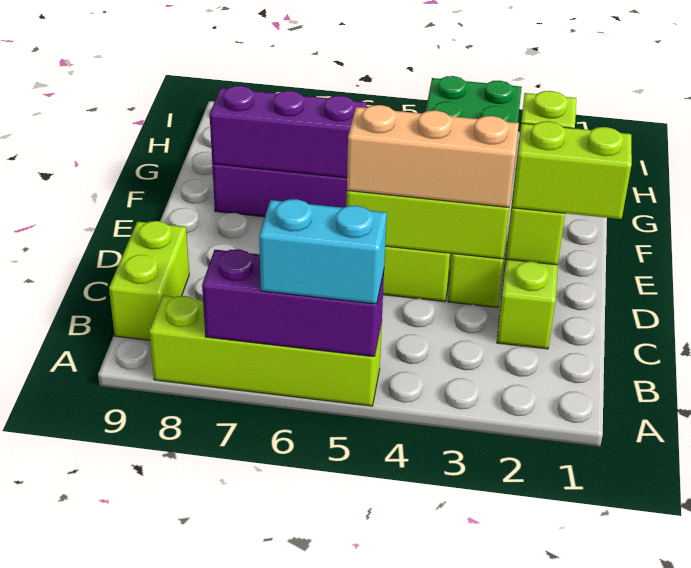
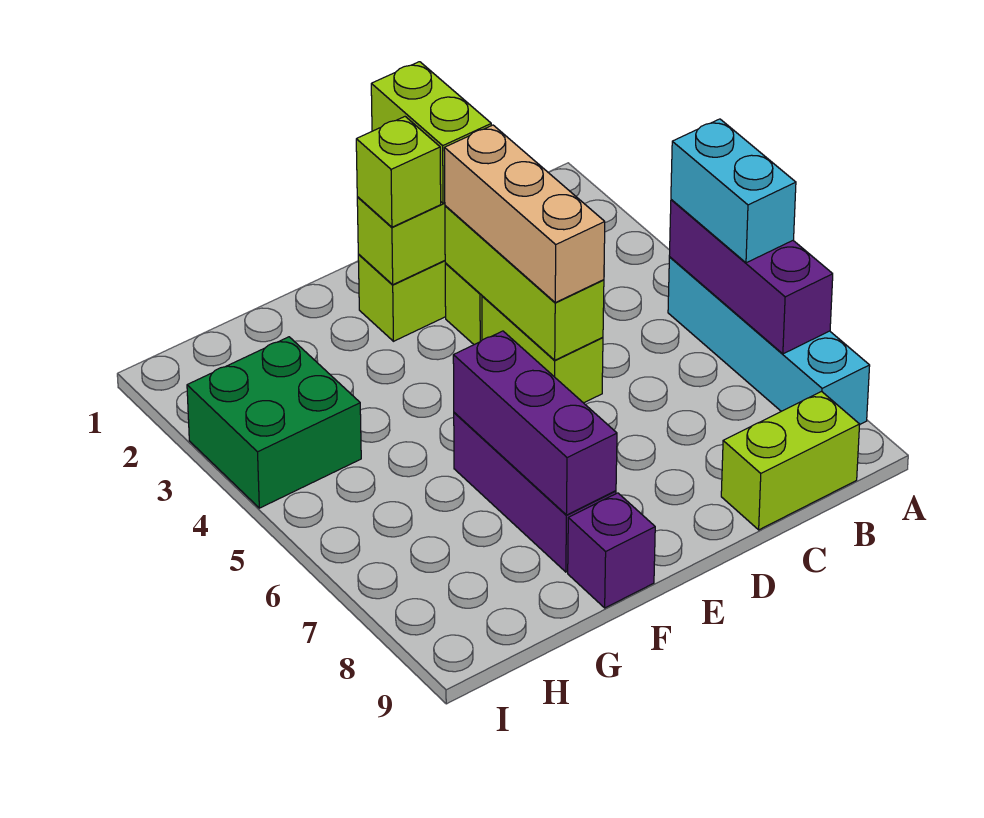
lime brick A5:A8 level 1 -> cyan brick A5:A8 level 1
none -> purple brick F9 level 1

